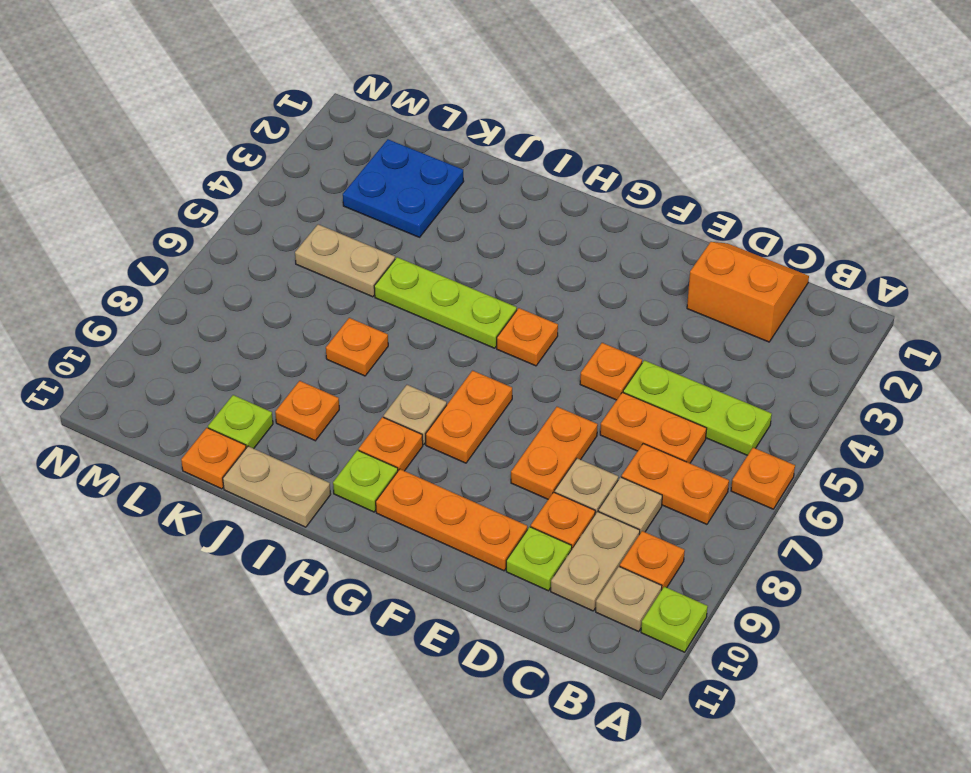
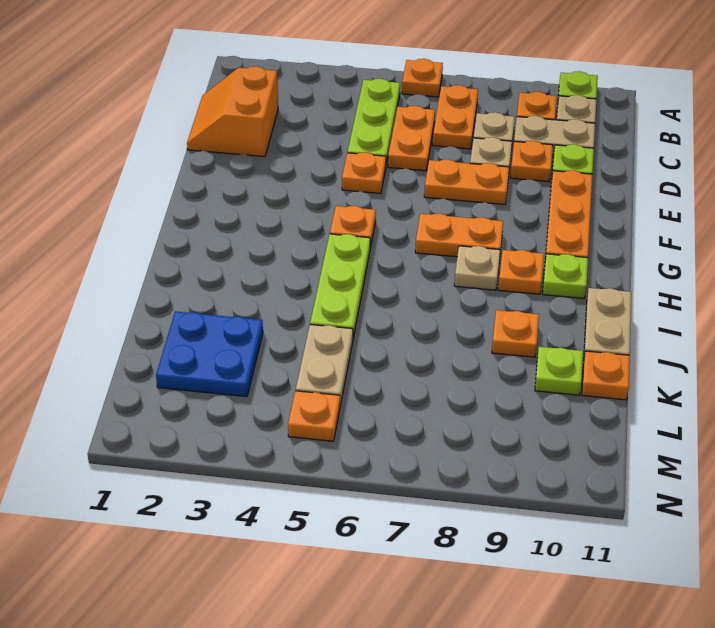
orange plate J7 level 1 -> orange plate M5 level 1

